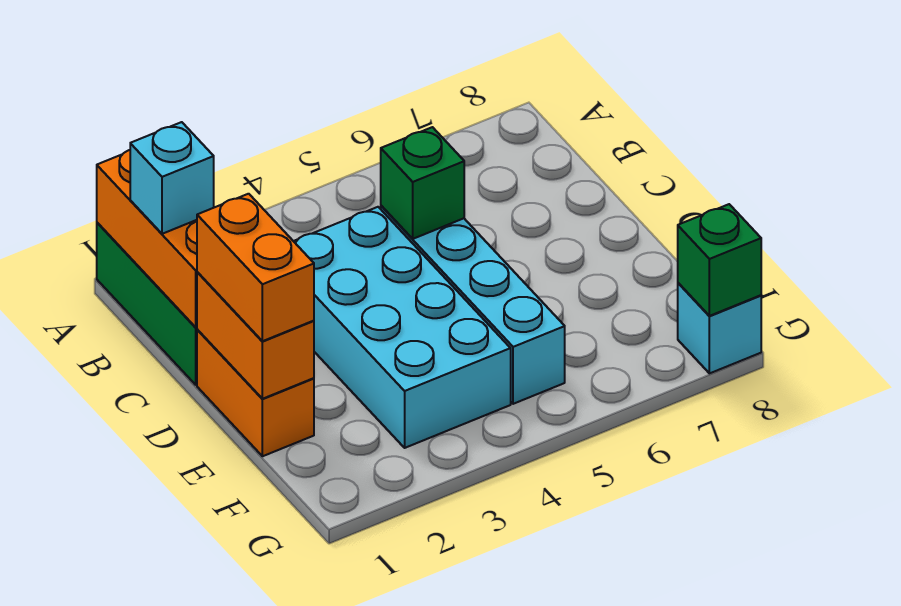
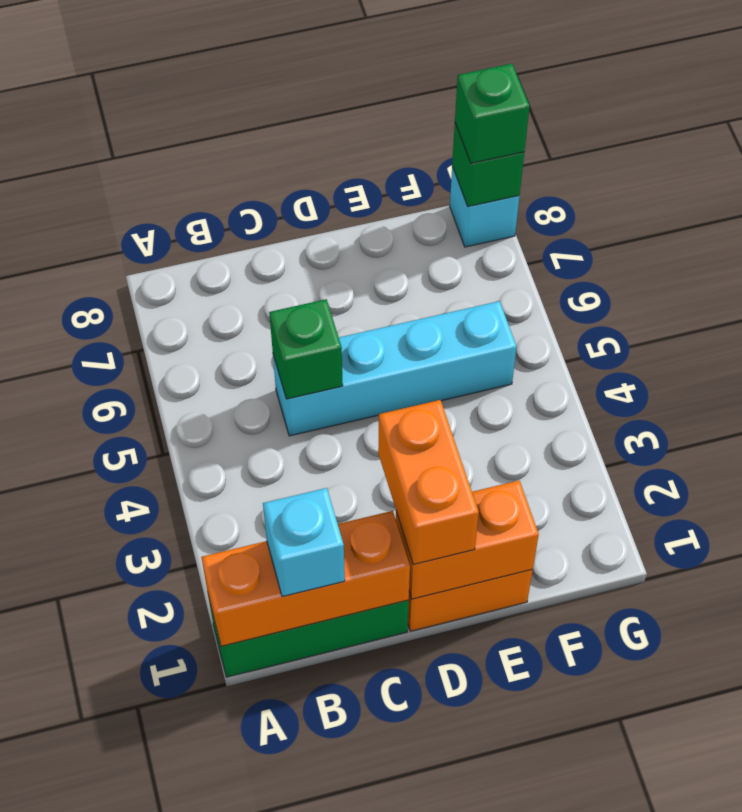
cyan brick C3:F4 level 1 -> none
orange brick D1:E1 level 3 -> orange brick D1:D2 level 3
none -> green brick G8 level 3

